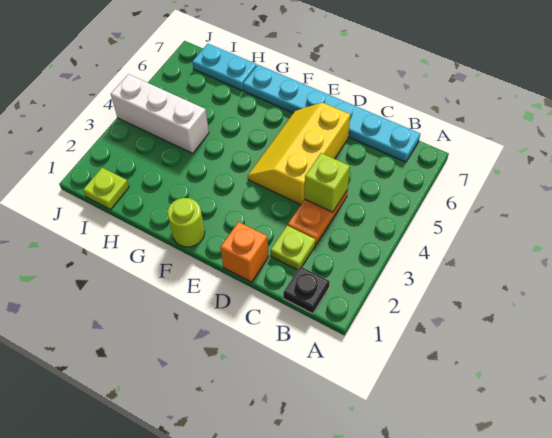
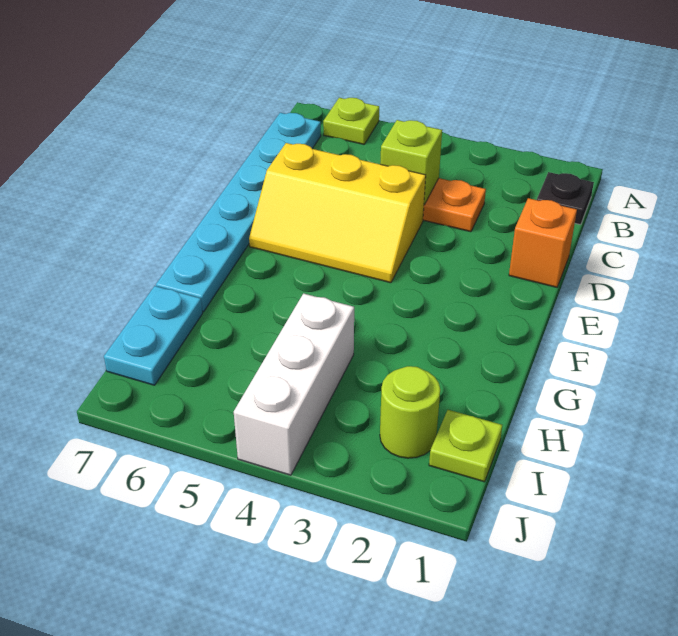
lime plate C2 level 1 -> lime plate A6 level 1
lime round brick F1 level 1 -> lime round brick I2 level 1

